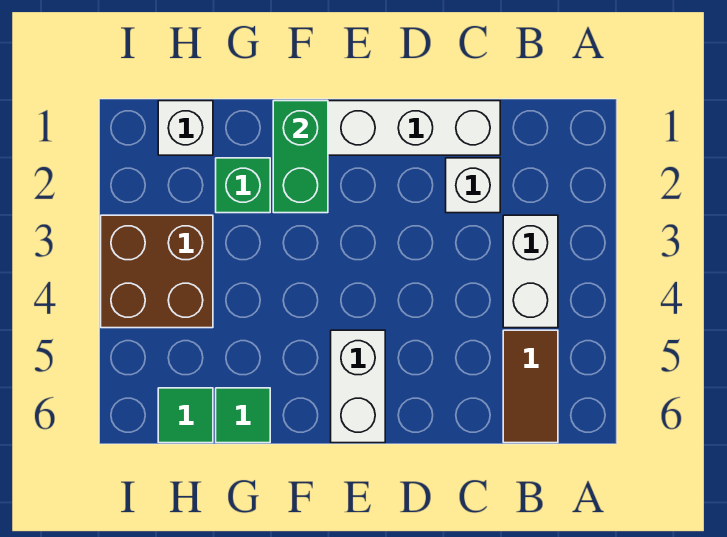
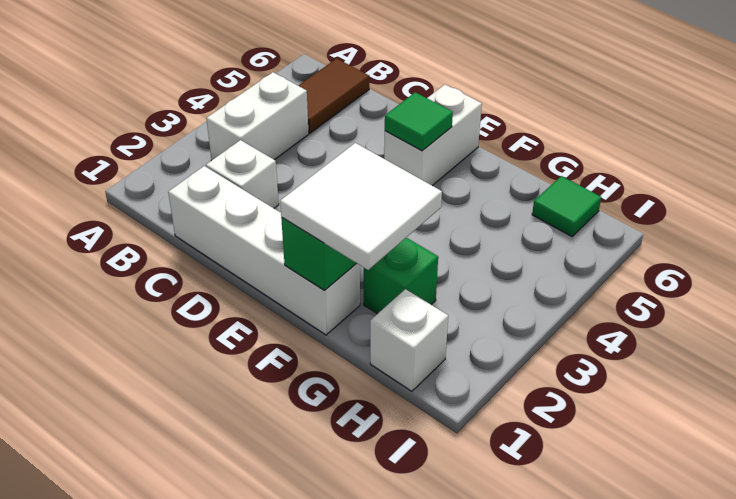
none -> white tile F1:G2 level 3
green tile G6 level 1 -> green tile E5 level 2
brown brick H3:I4 level 1 -> none

